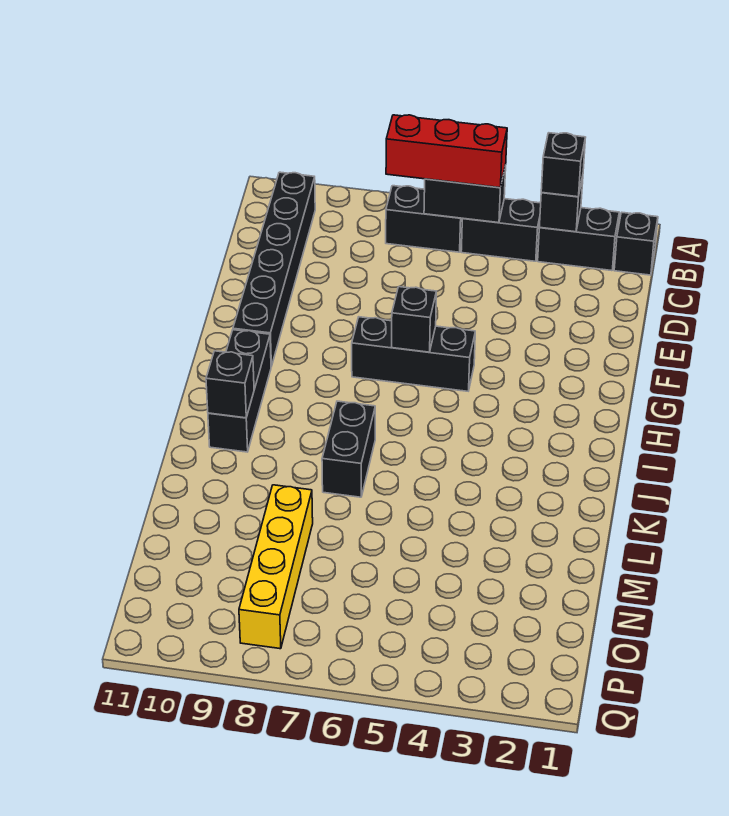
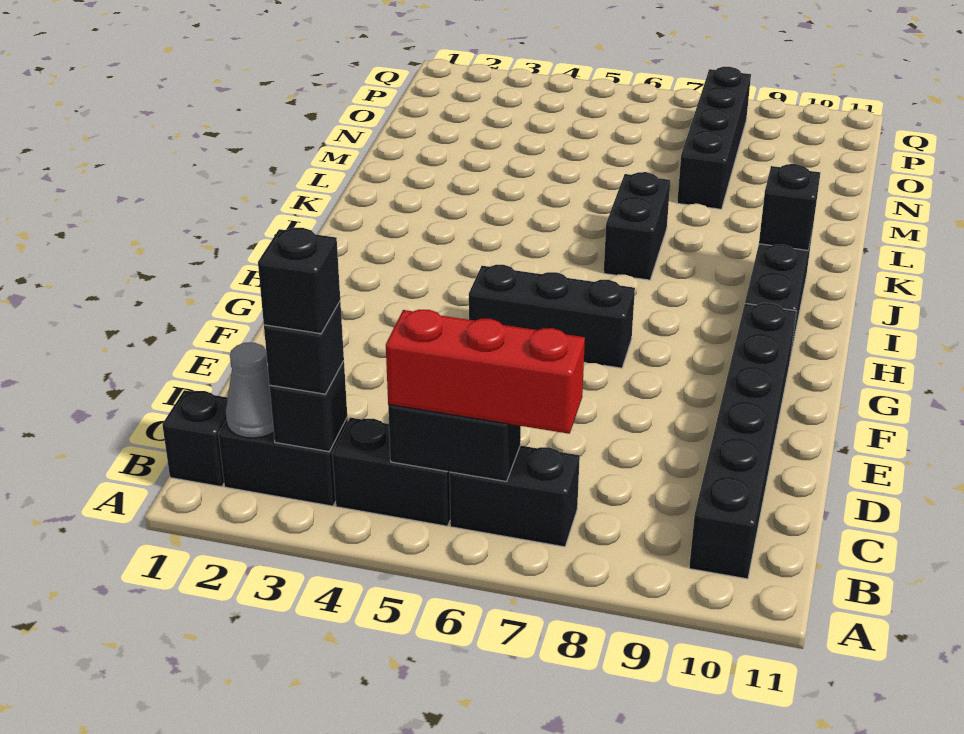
none -> grey cone B2 level 2
black brick G6 level 2 -> black brick B3 level 4
yellow brick M8:P8 level 1 -> black brick M8:P8 level 1

